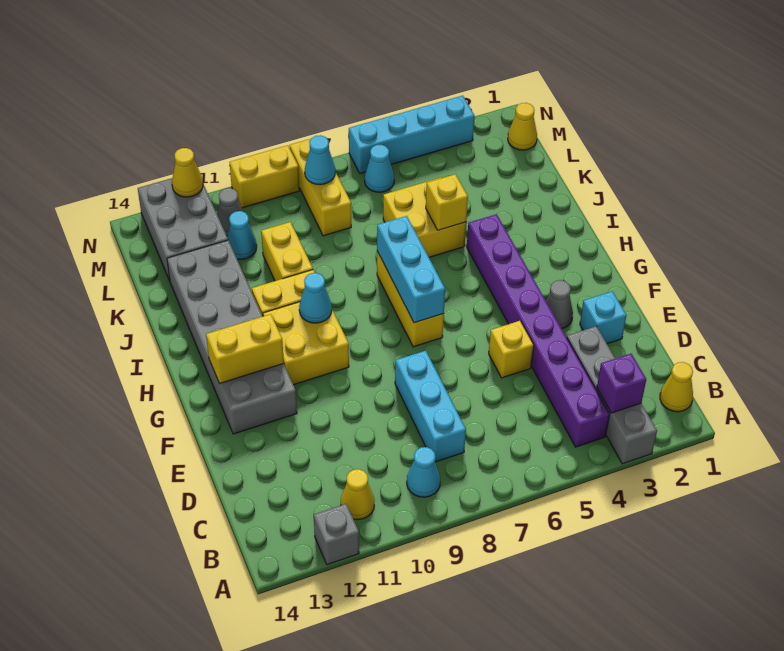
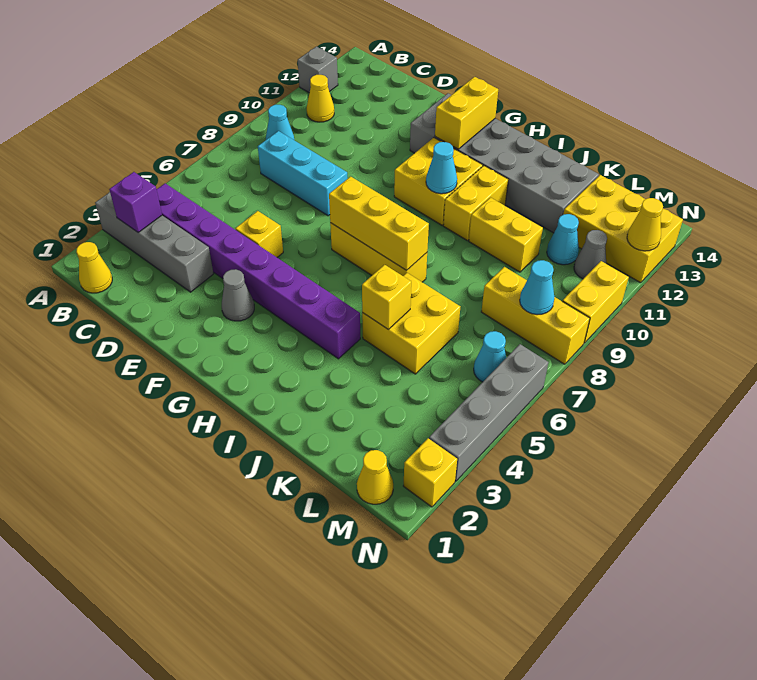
cyan brick E2 level 1 -> none
cyan brick G7:I7 level 2 -> yellow brick G7:I7 level 2
grey brick L12:N13 level 1 -> yellow brick L12:N13 level 1
none -> yellow brick N2 level 1
cyan brick N3:N6 level 1 -> grey brick N3:N6 level 1

